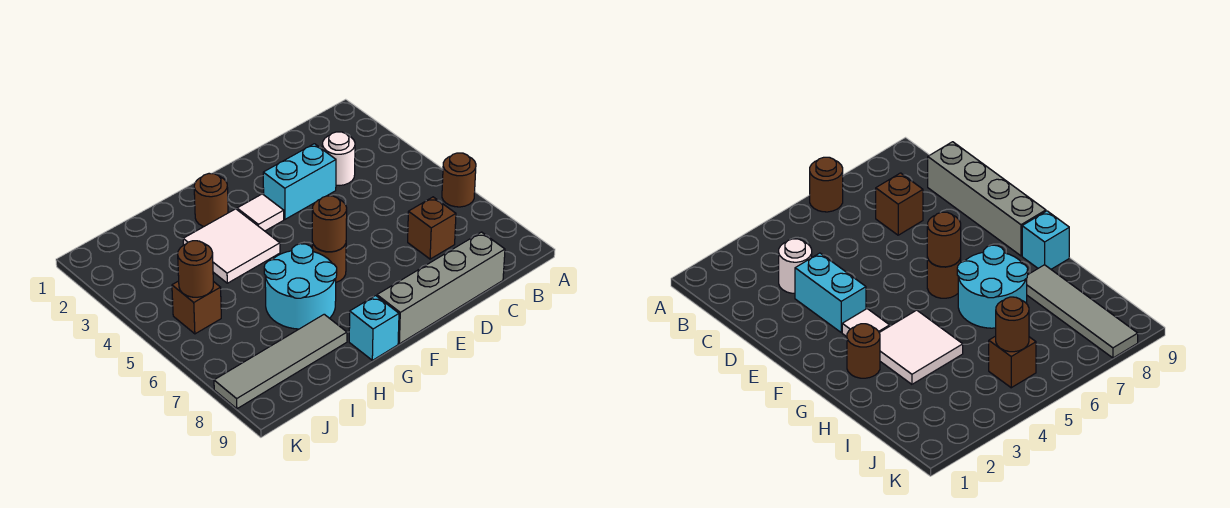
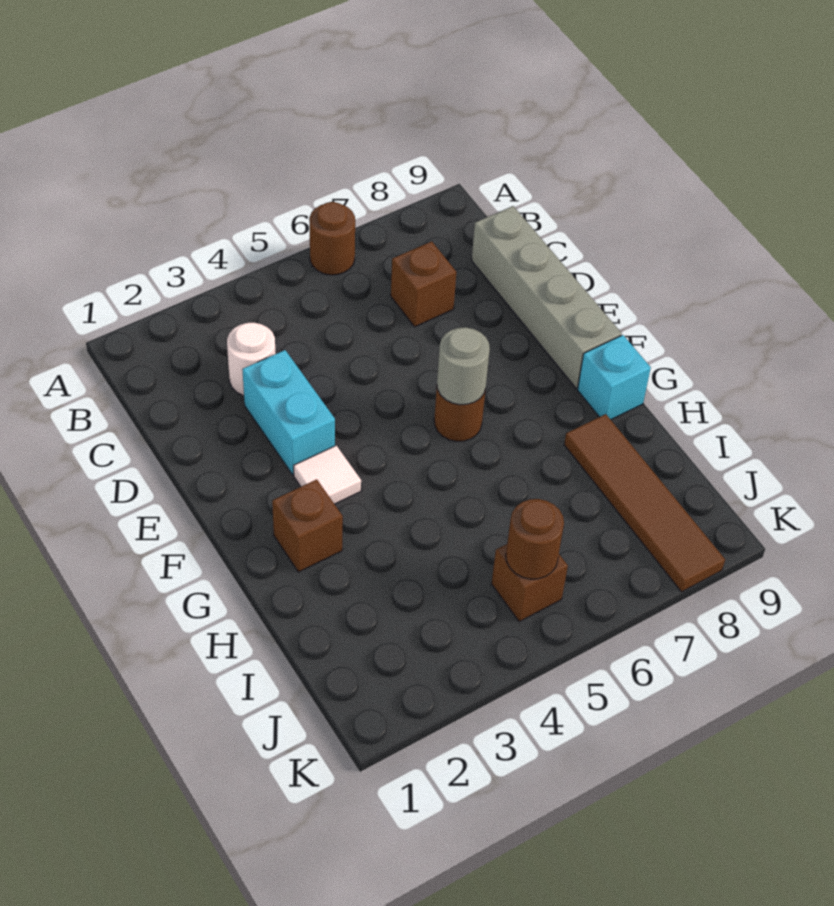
brown round brick F6 level 2 -> grey round brick F6 level 2
brown round brick G2 level 1 -> brown brick G2 level 1
white tile G3:H4 level 1 -> none
cyan round brick G6:H7 level 1 -> none
grey tile H8:K8 level 1 -> brown tile H8:K8 level 1

